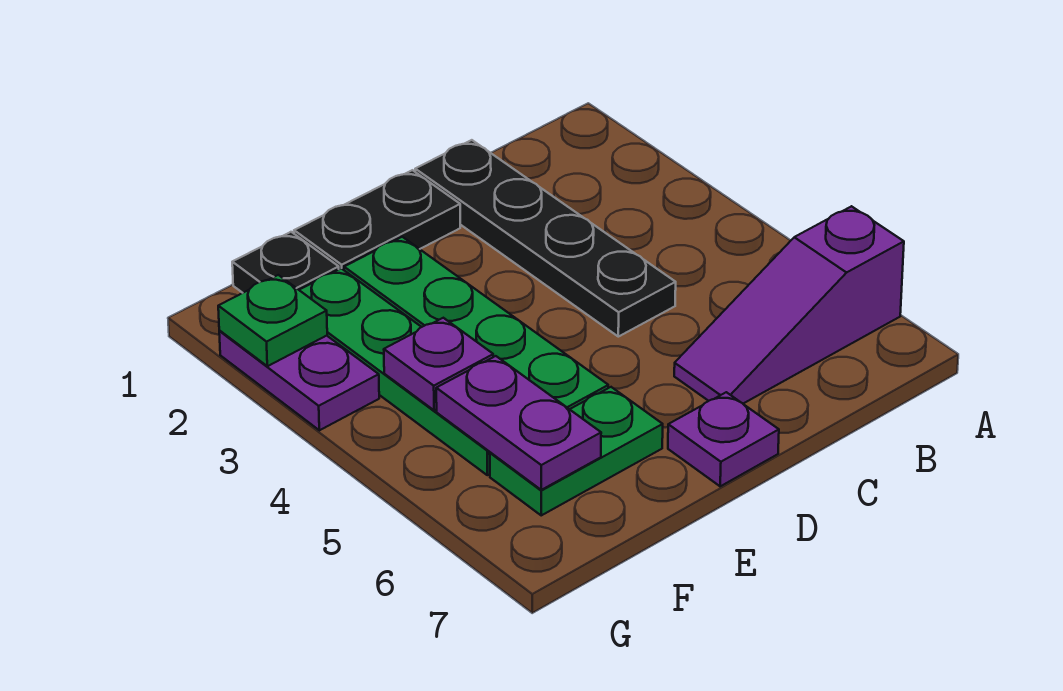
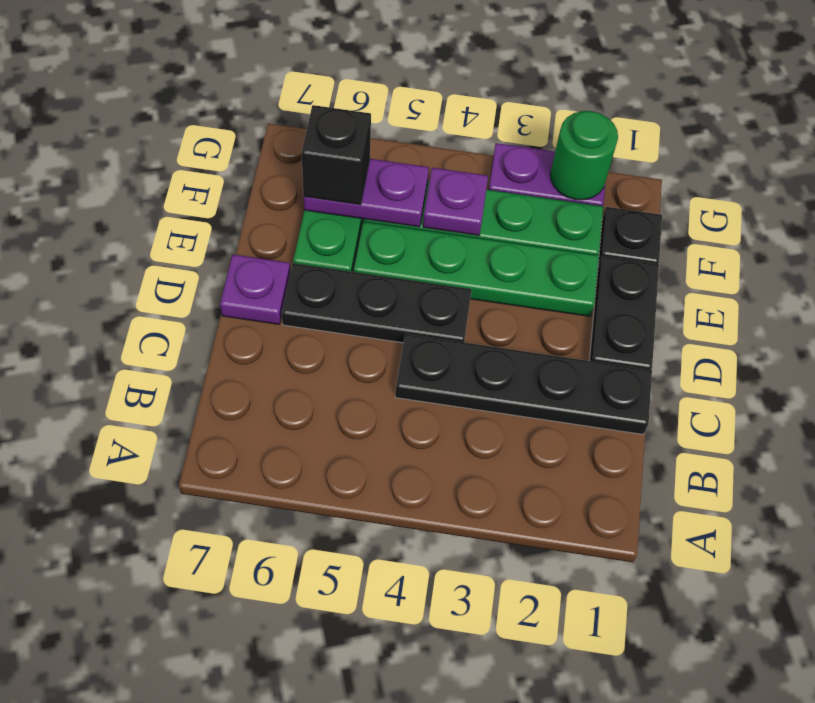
purple slope A6:C6 level 1 top A -> none
none -> black plate D4:D6 level 1
none -> black brick F6 level 3
green plate G2 level 2 -> green round brick G2 level 2

